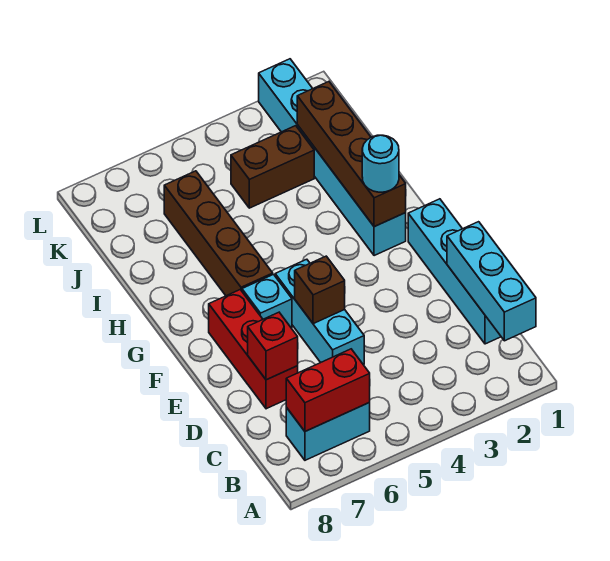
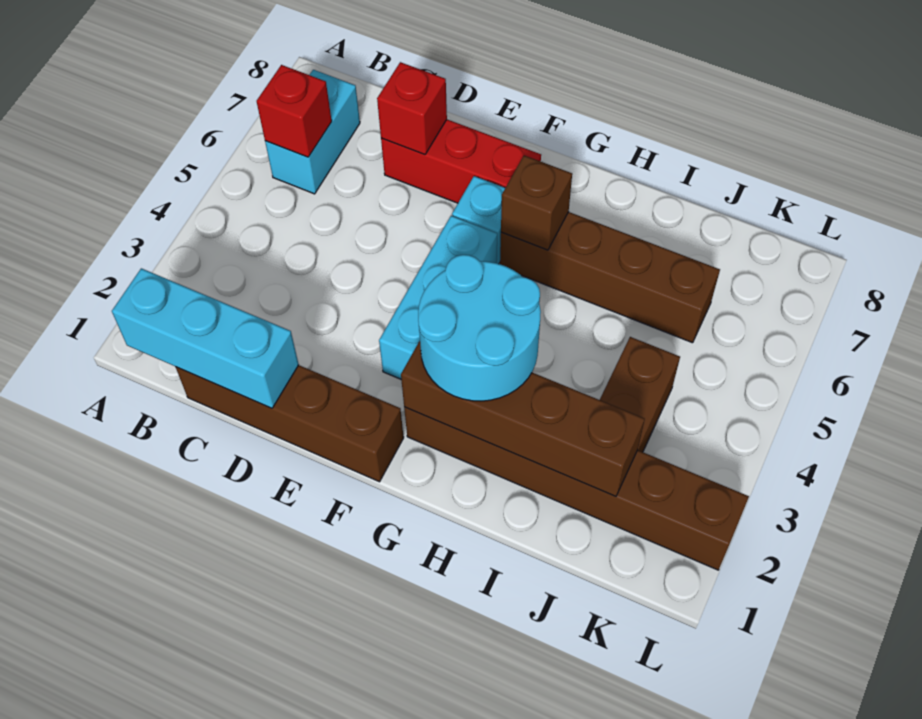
red brick B6:B7 level 2 -> red brick B6 level 2
cyan brick C1:F1 level 1 -> brown brick C1:F1 level 1
cyan brick D5:F5 level 1 -> cyan brick F3:F5 level 1
brown brick E5 level 2 -> brown brick G6 level 2
cyan brick G2:L2 level 1 -> brown brick G2:L2 level 1
cyan round brick G2 level 3 -> cyan round brick G2:H3 level 3

